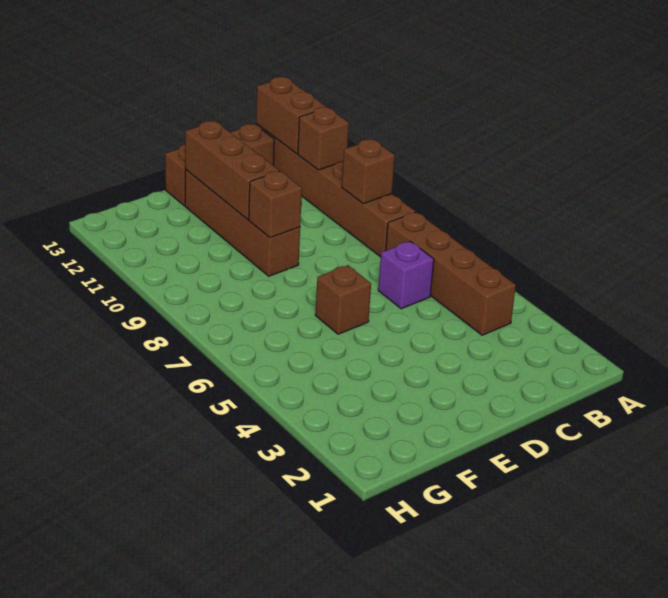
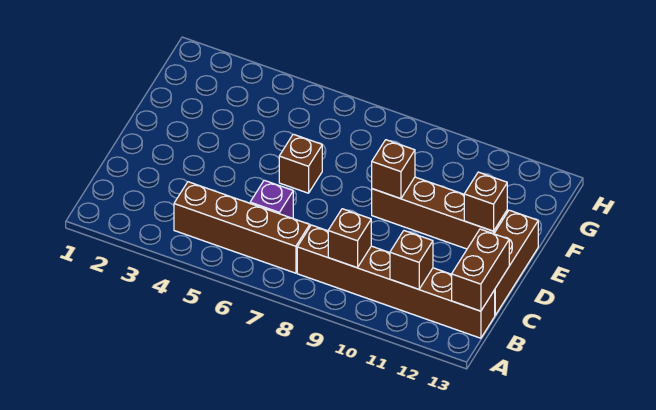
brown brick B12:B13 level 2 -> brown brick B13:C13 level 2
brown brick E10:E12 level 2 -> brown brick E12 level 2

